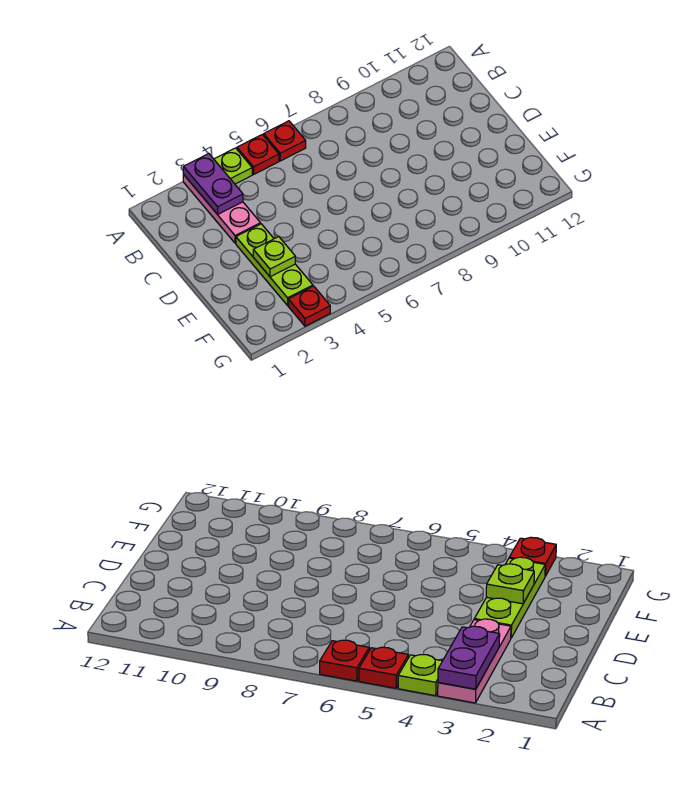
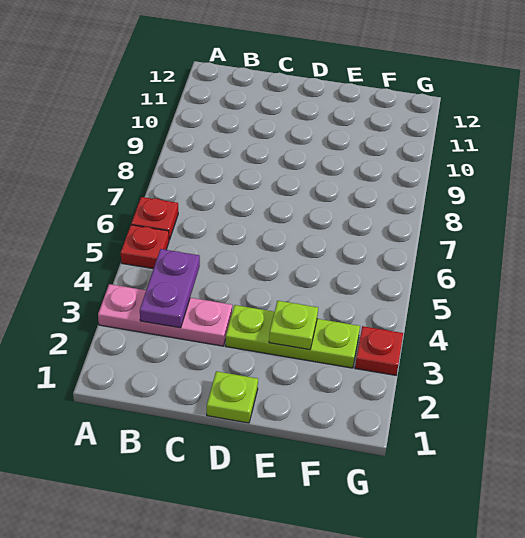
purple plate A3:B3 level 2 -> purple plate B3:B4 level 2
lime plate A4 level 1 -> lime plate D1 level 1

